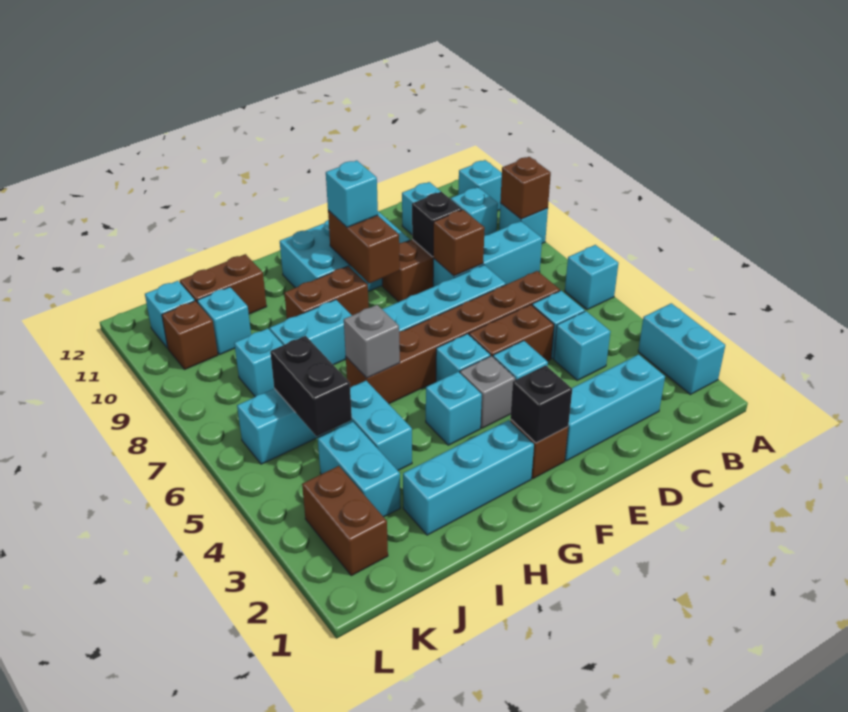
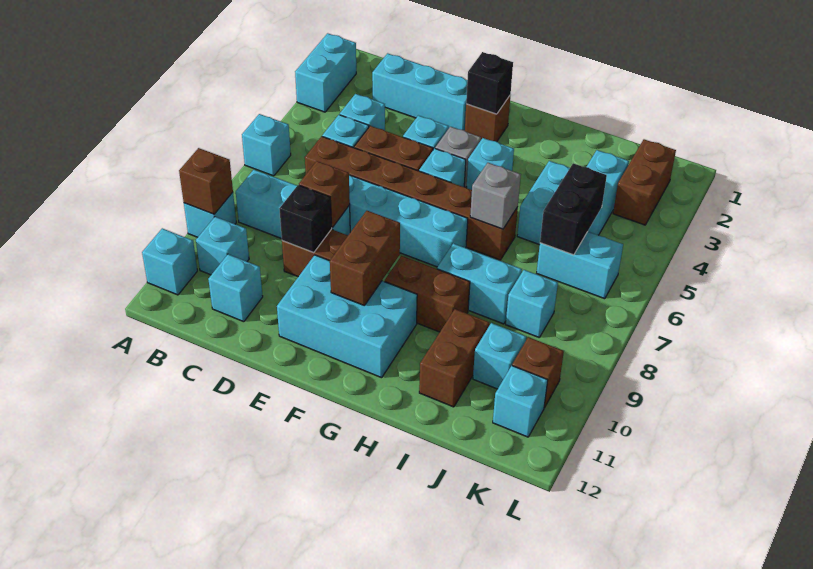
cyan brick F10 level 3 -> none
cyan brick G2:I2 level 1 -> none
brown brick I11:J11 level 1 -> brown brick I10:I11 level 1

